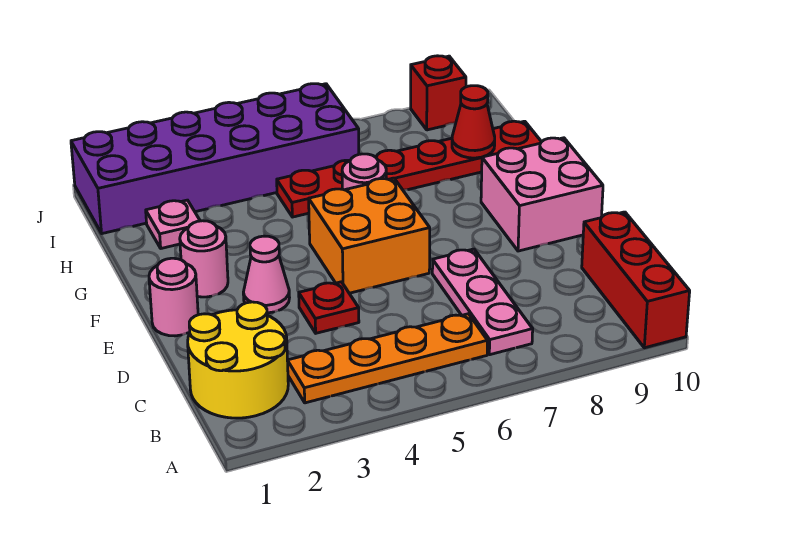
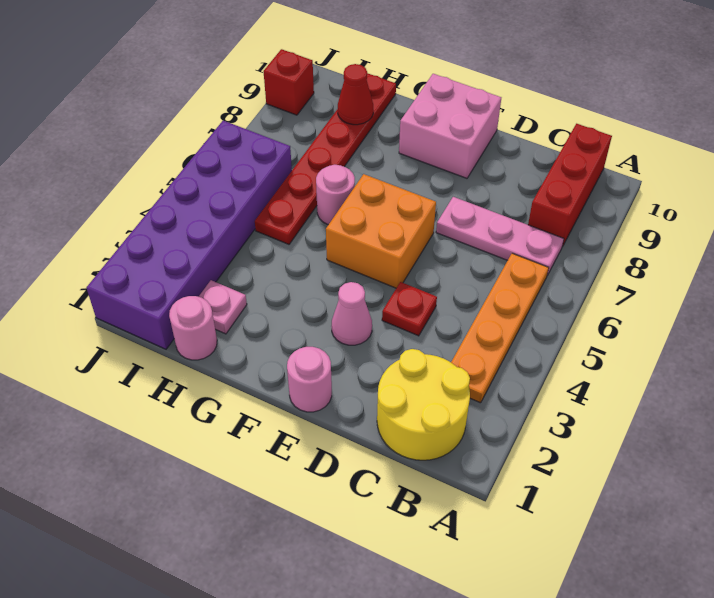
red brick A10:C10 level 1 -> red brick B8:B10 level 1
pink round brick F2 level 1 -> pink round brick H1 level 1

